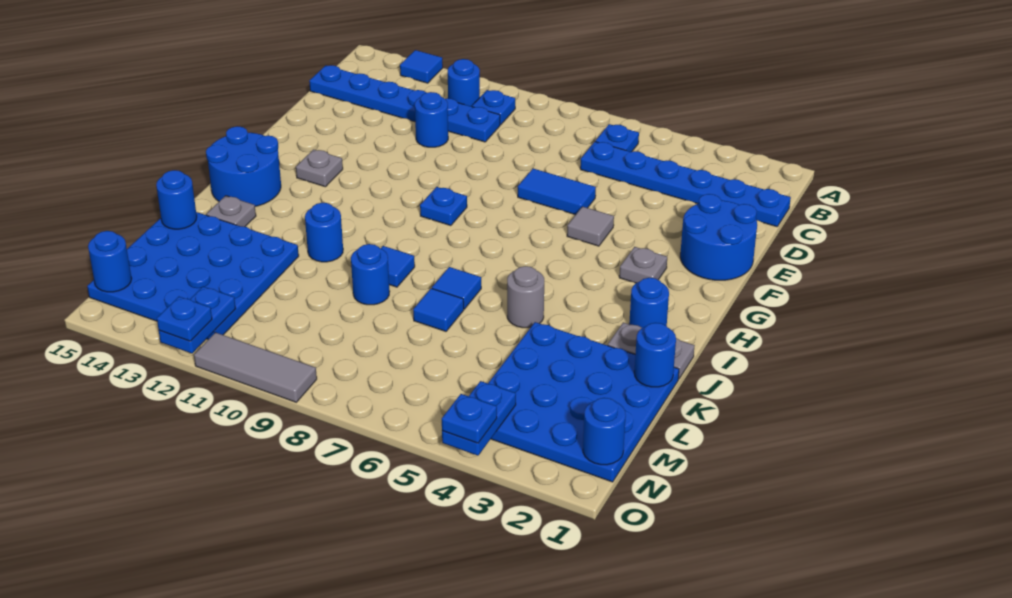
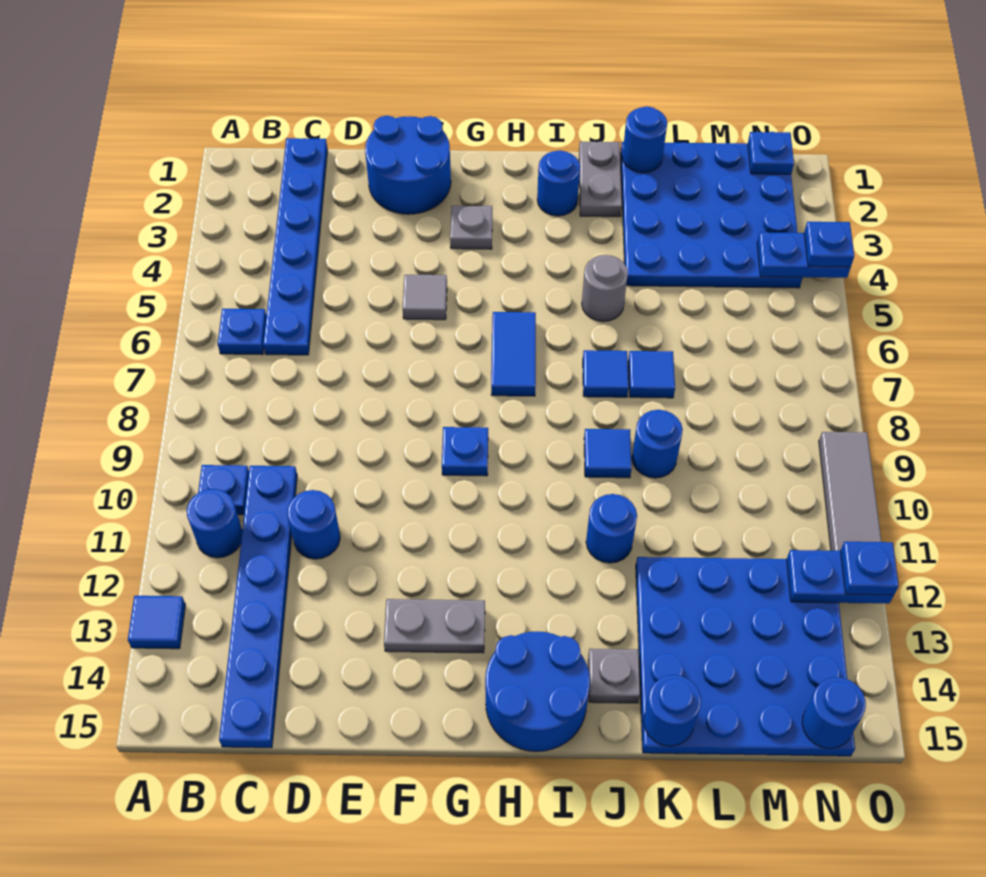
blue tile E6:E7 level 1 -> blue tile H6:H7 level 1
grey plate G13 level 1 -> grey plate F13:G13 level 1
blue round brick N1 level 2 -> blue plate N1 level 2

